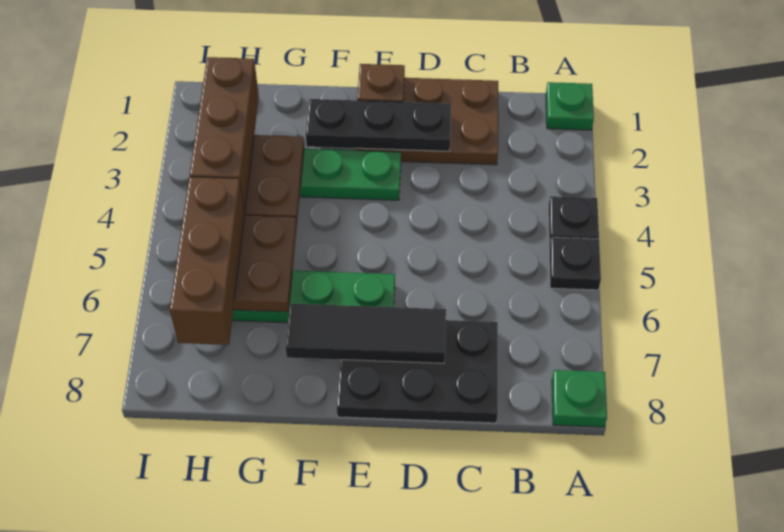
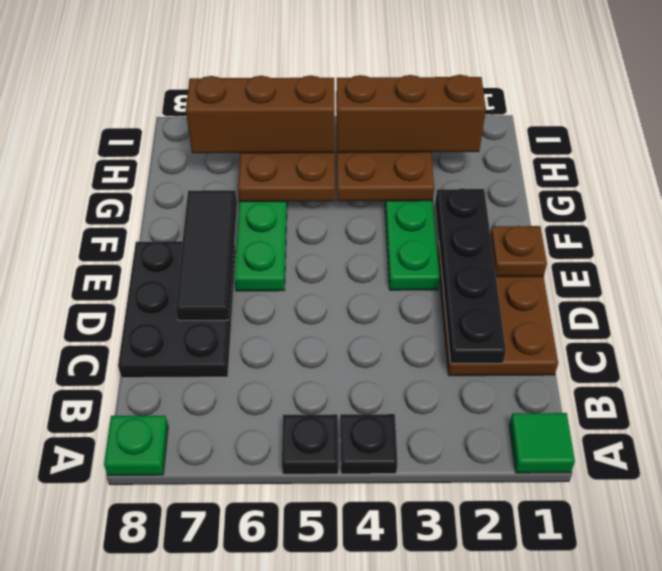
green plate A1 level 1 -> green tile A1 level 1
black plate D2:F2 level 2 -> black plate C2:F2 level 2

